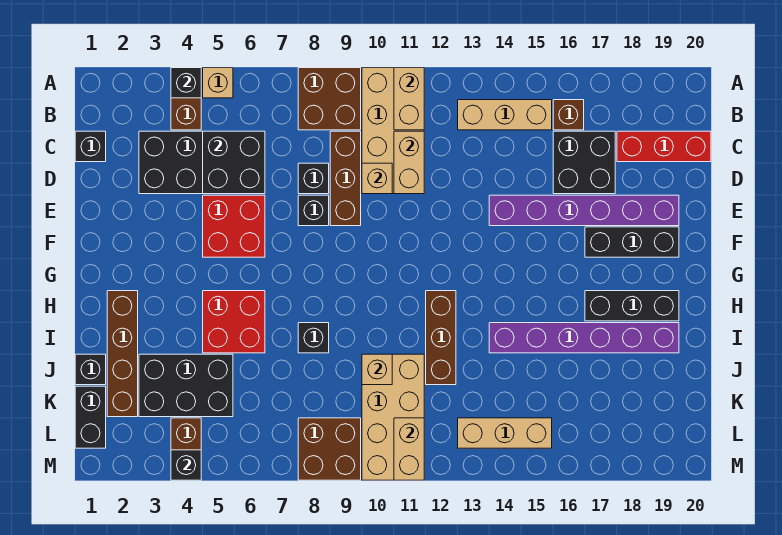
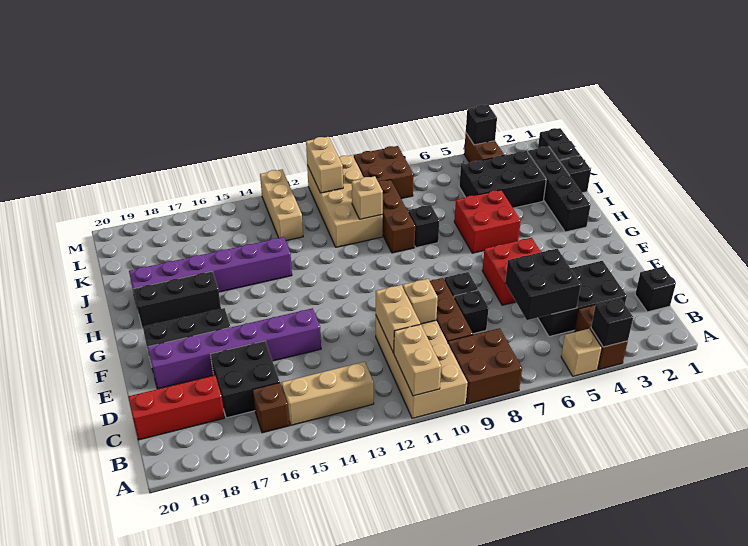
brown brick H2:K2 level 1 -> black brick H2:K2 level 1
brown brick H12:J12 level 1 -> brown brick I9:K9 level 1
tan brick L13:L15 level 1 -> tan brick K13:M13 level 1

